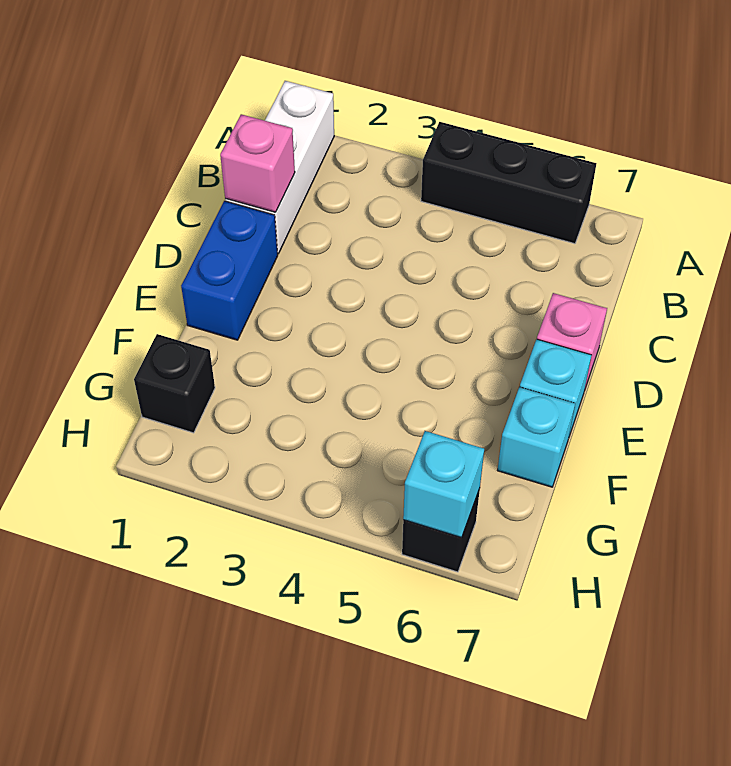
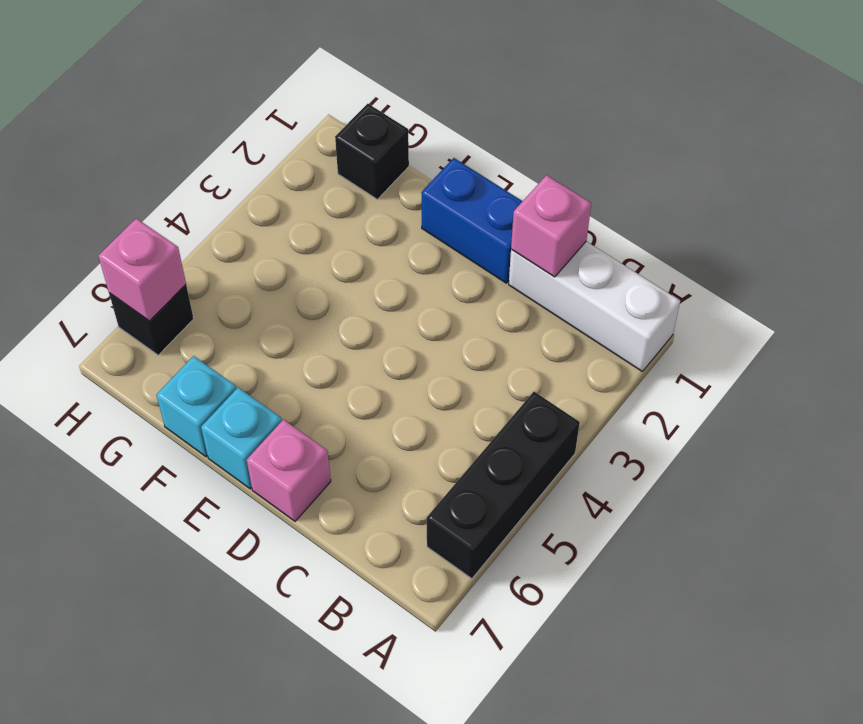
cyan brick H6 level 2 -> pink brick H6 level 2

